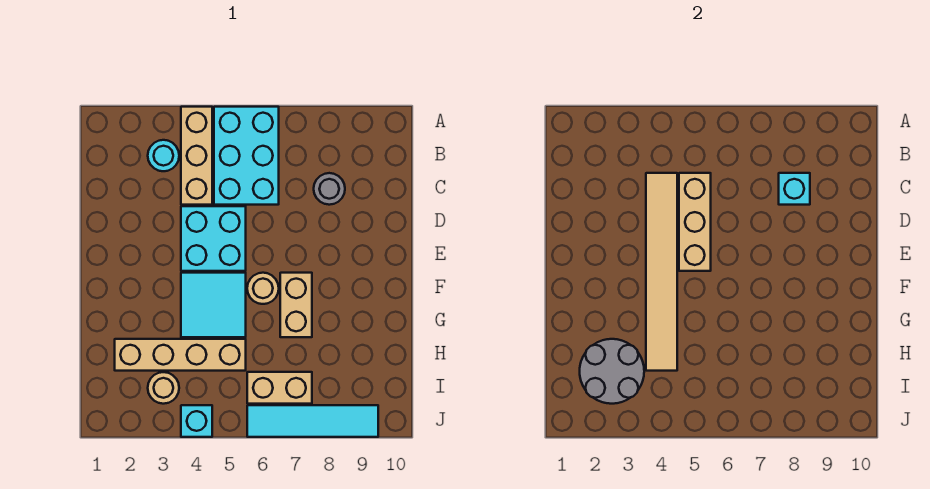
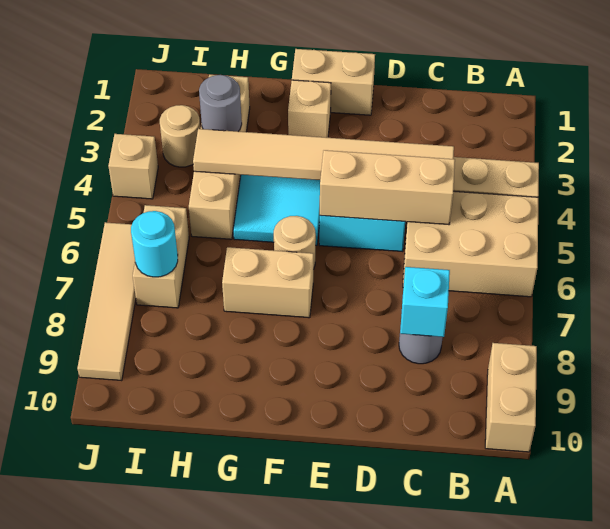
cyan brick A5:C6 level 1 -> tan brick A5:C6 level 1
none -> tan brick A9:A10 level 1
cyan round brick B3 level 1 -> cyan round brick I7 level 2
none -> tan brick E1:F1 level 1
none -> tan brick F2 level 1
grey round brick H2:I3 level 2 -> grey round brick H3 level 2
cyan brick J4 level 1 -> tan brick J4 level 1
cyan tile J6:J9 level 1 -> tan tile J6:J9 level 1

